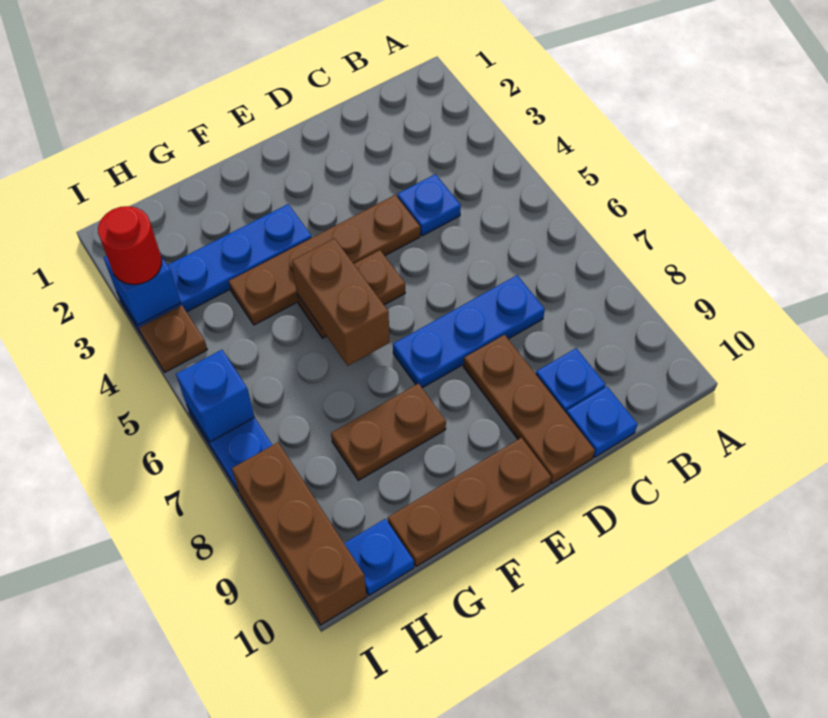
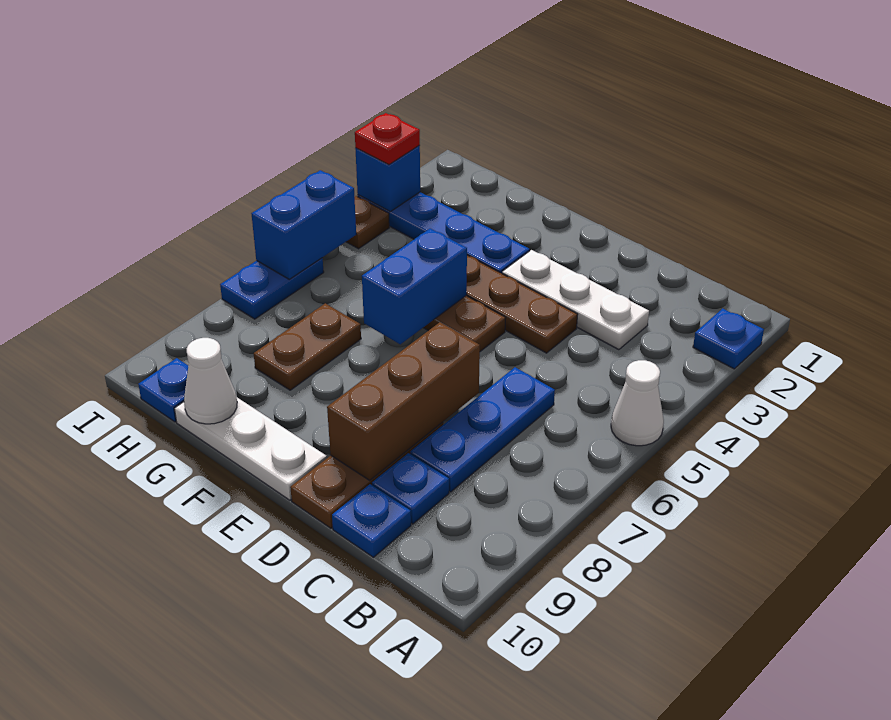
none -> white cone A5 level 1
none -> white plate C3:E3 level 1
blue plate C4 level 1 -> blue plate A2 level 1
blue plate C7:E7 level 1 -> blue plate C6:C8 level 1
brown plate E10:G10 level 1 -> white plate E10:G10 level 1
brown brick F5:F6 level 2 -> blue brick F5:F6 level 2
brown plate F8:G8 level 1 -> brown plate G7:G8 level 1
none -> white cone G10 level 2
red round brick I3 level 3 -> red plate I3 level 3
blue brick I6 level 2 -> blue brick I5:I6 level 2
brown brick I8:I10 level 1 -> brown brick D7:D9 level 2

